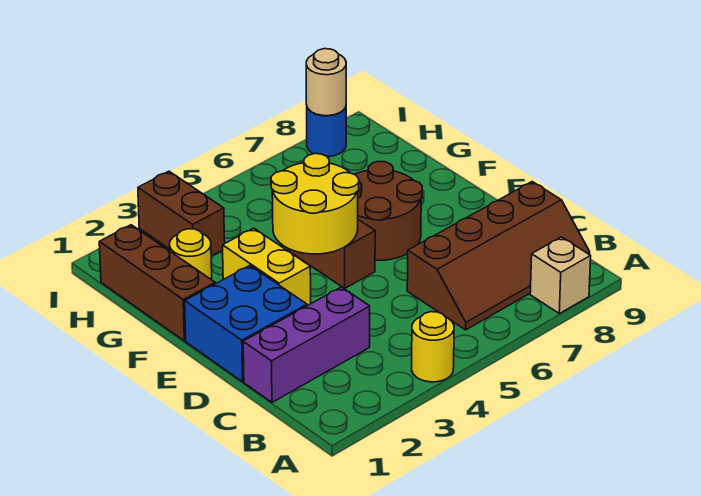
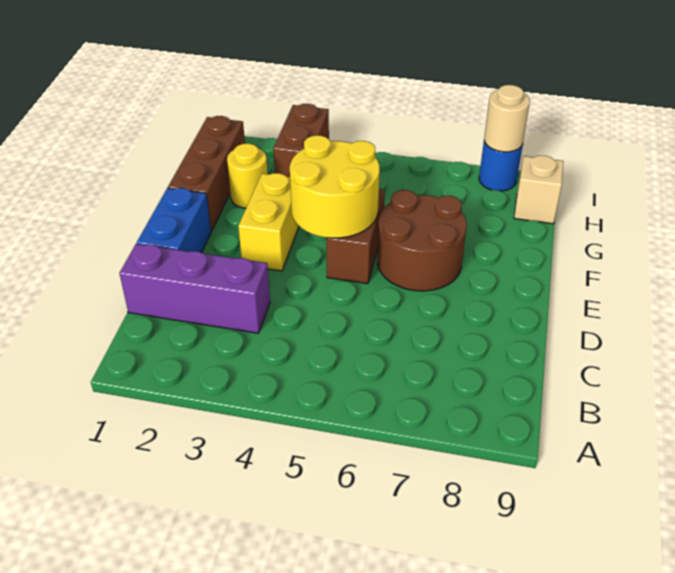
yellow round brick A4 level 1 -> none
tan brick A8 level 1 -> tan brick H9 level 1
brown slope B6:C9 level 1 top C -> none
blue brick D1:E2 level 1 -> blue brick D1:E1 level 1

